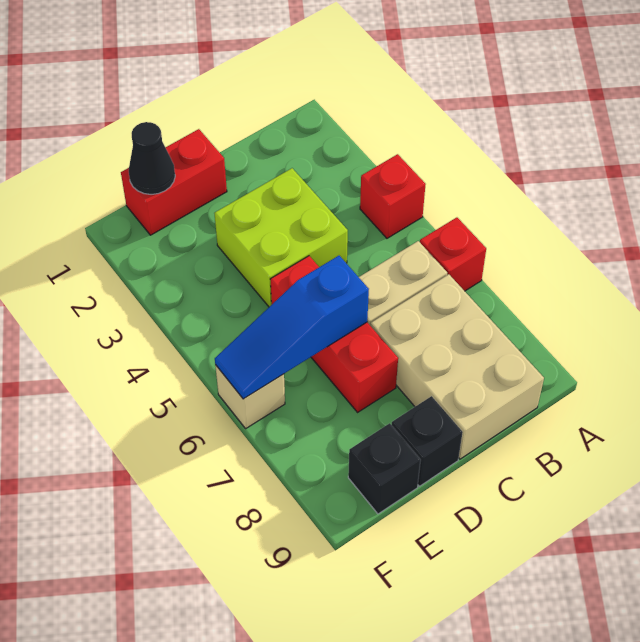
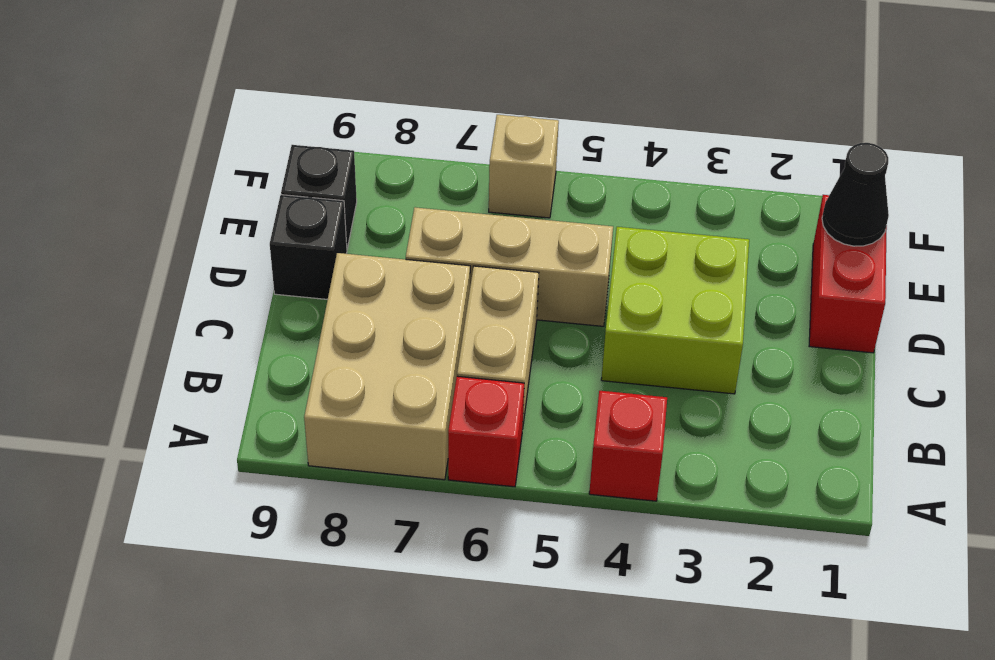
tan brick B7:C9 level 1 -> tan brick A7:C8 level 1
red brick D5:D7 level 1 -> tan brick D5:D7 level 1
blue slope D6:F6 level 2 top D -> none

